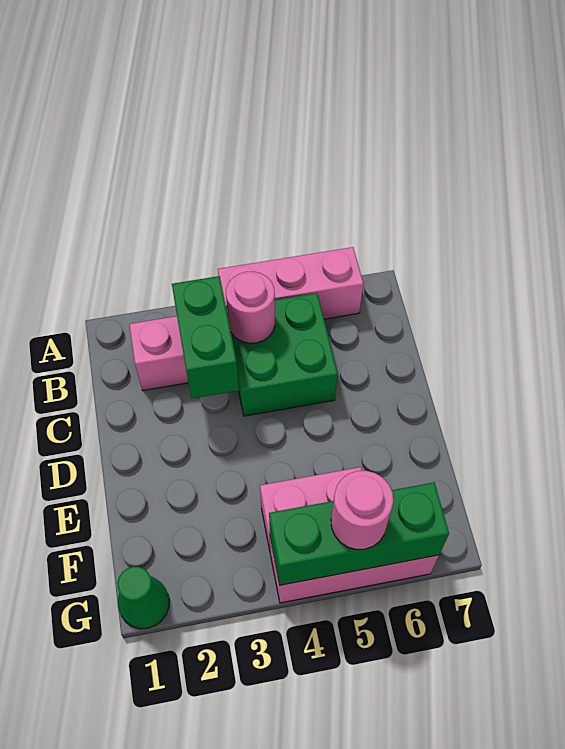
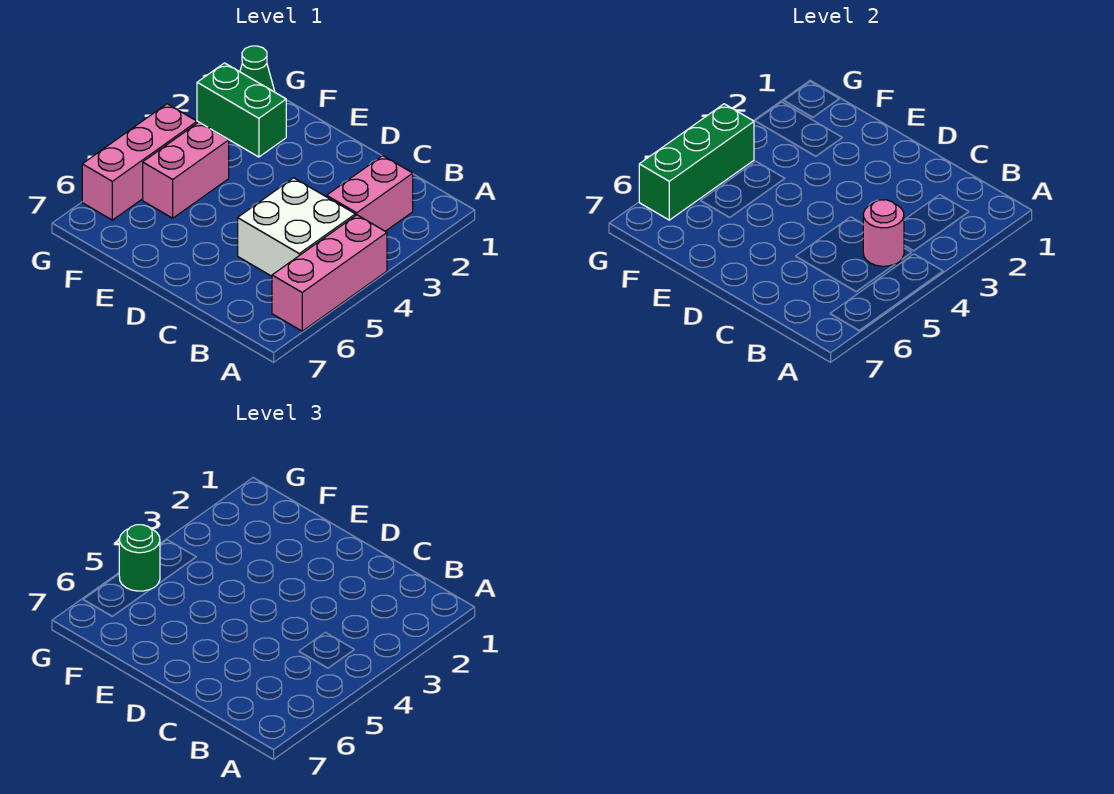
green brick B3:C3 level 2 -> green brick F2:G2 level 1
green brick B4:C5 level 1 -> white brick B4:C5 level 1
pink round brick G5 level 3 -> green round brick G5 level 3

